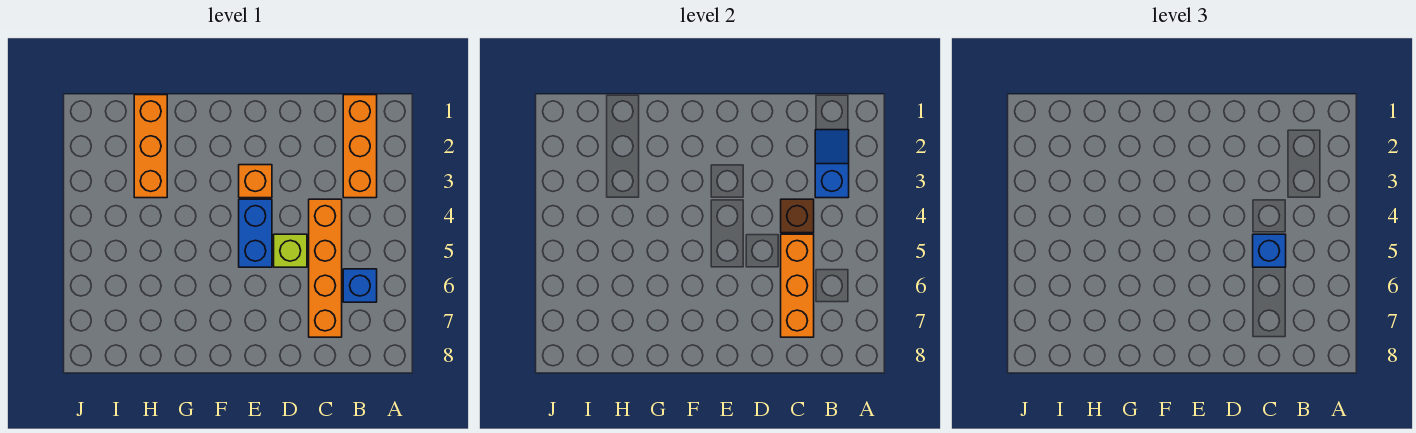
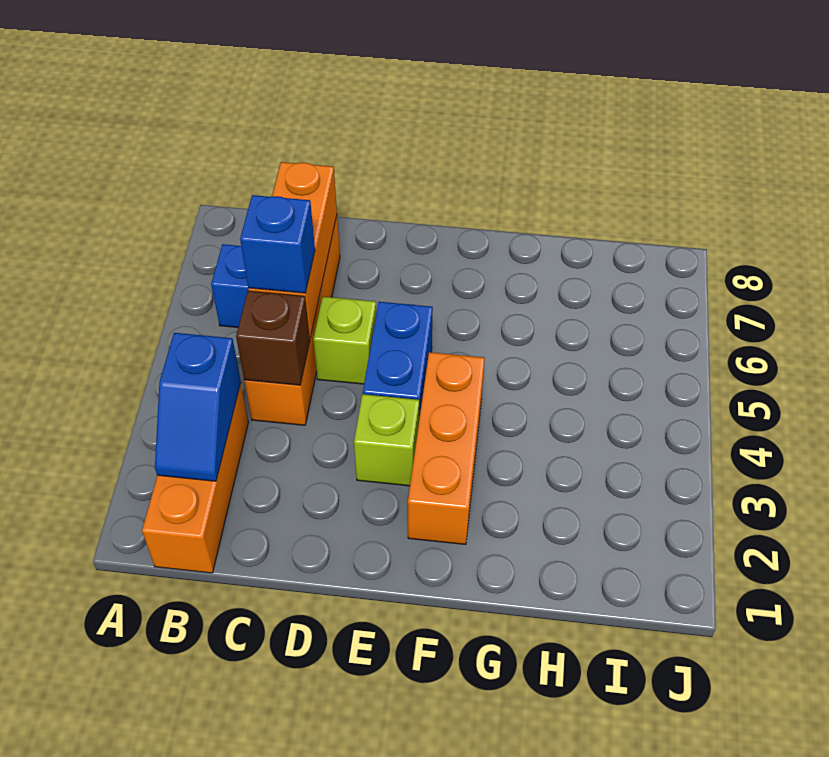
orange brick E3 level 1 -> lime brick E3 level 1
orange brick H1:H3 level 1 -> orange brick F2:F4 level 1

